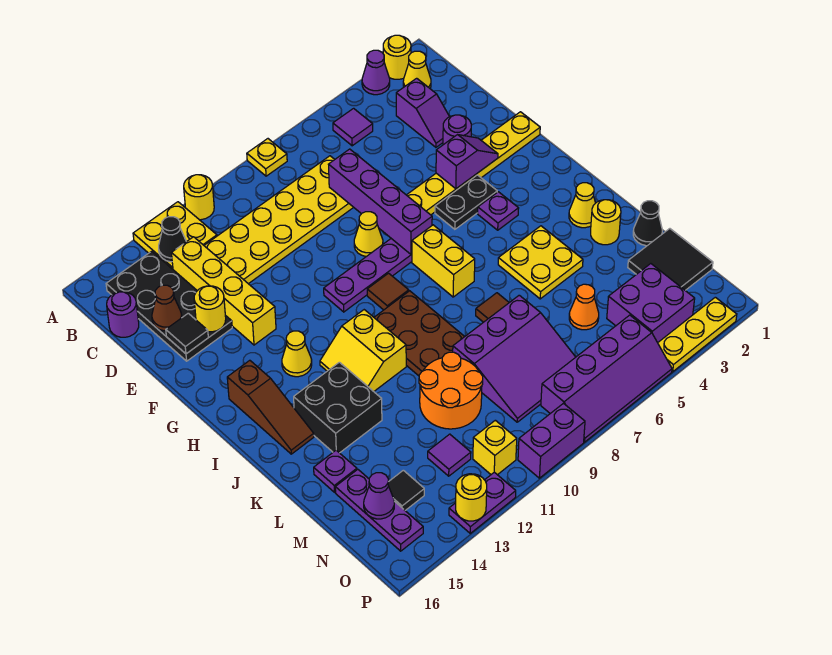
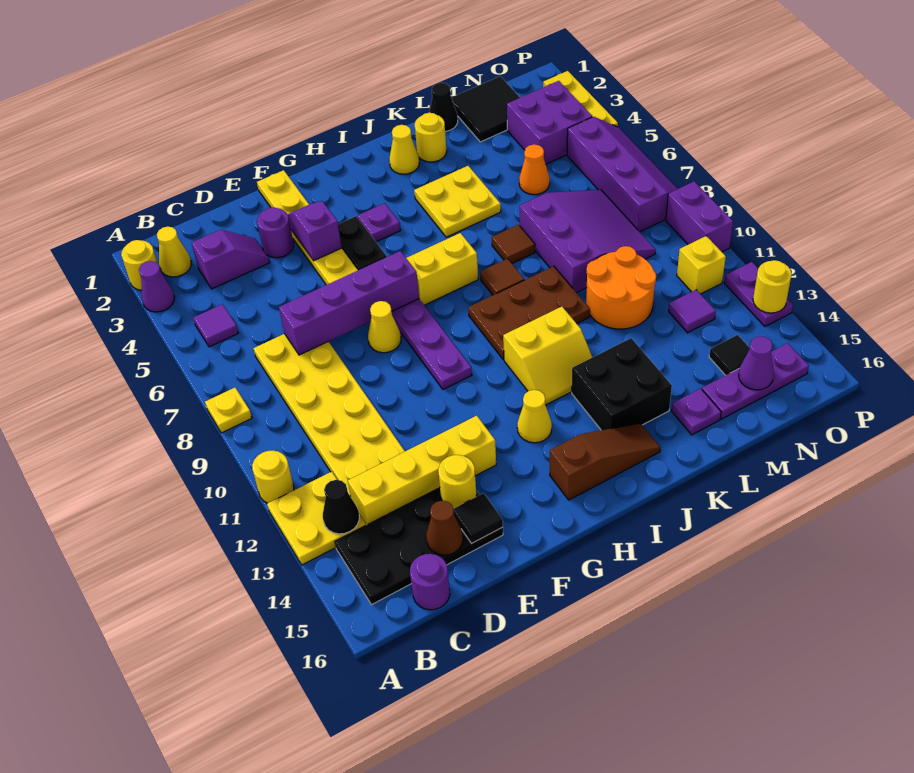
brown tile H9 level 1 -> brown tile J8 level 1

